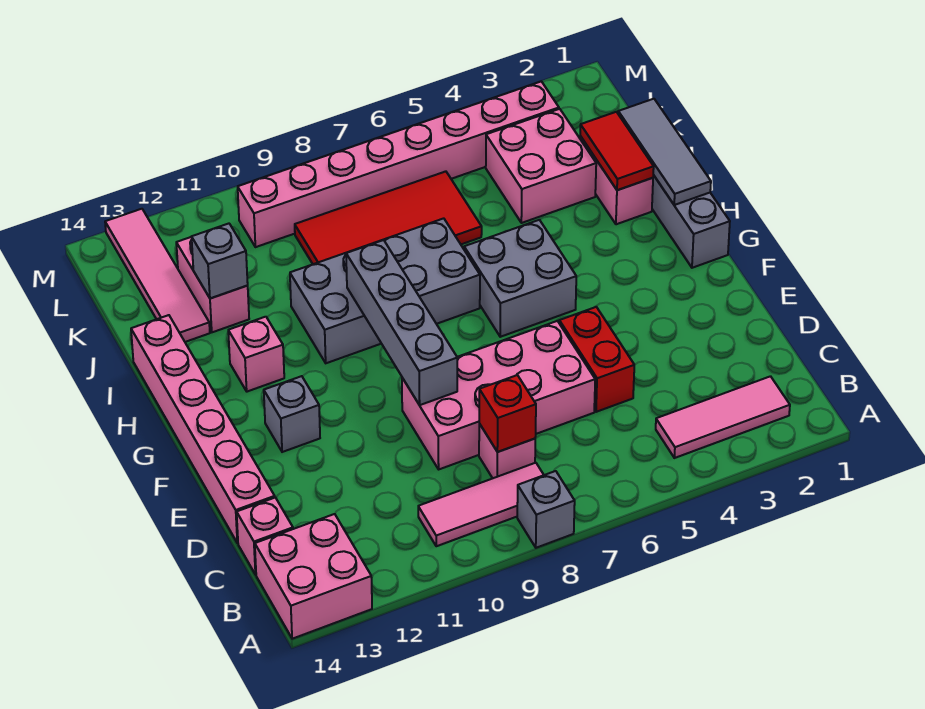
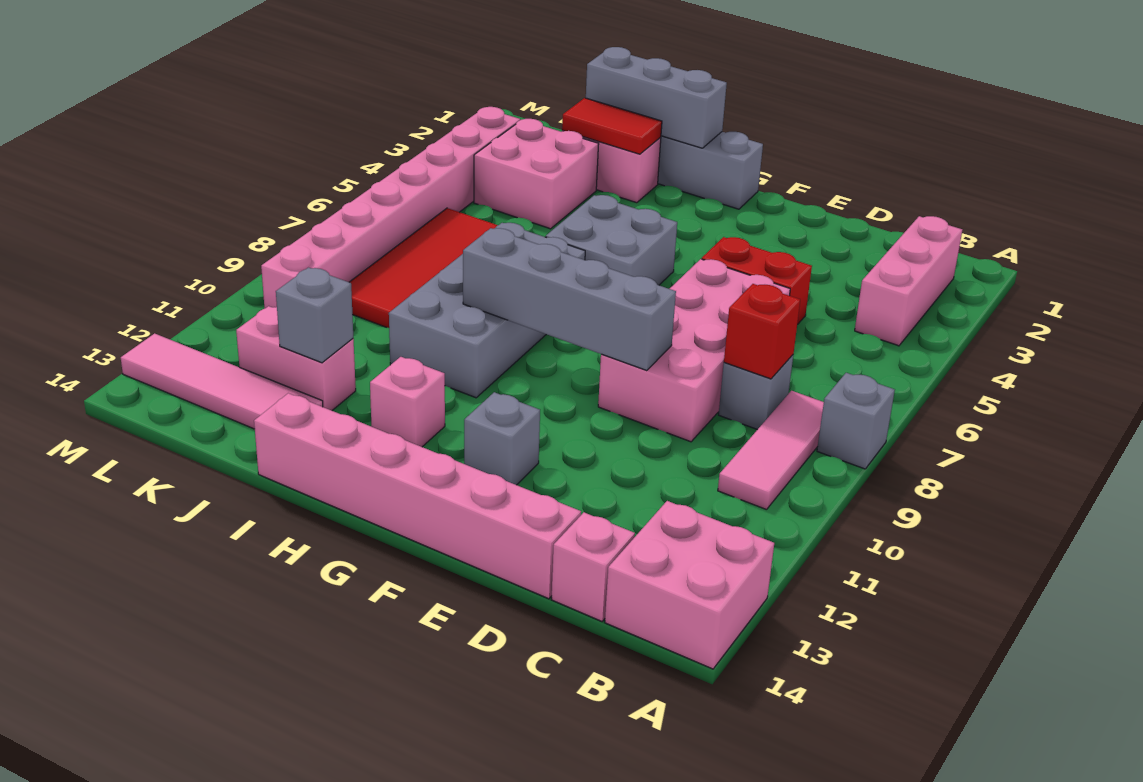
pink tile B2:B4 level 1 -> pink brick B2:B4 level 1
pink brick C8 level 1 -> grey brick C8 level 1
grey tile H1:J1 level 2 -> grey brick H1:J1 level 2

